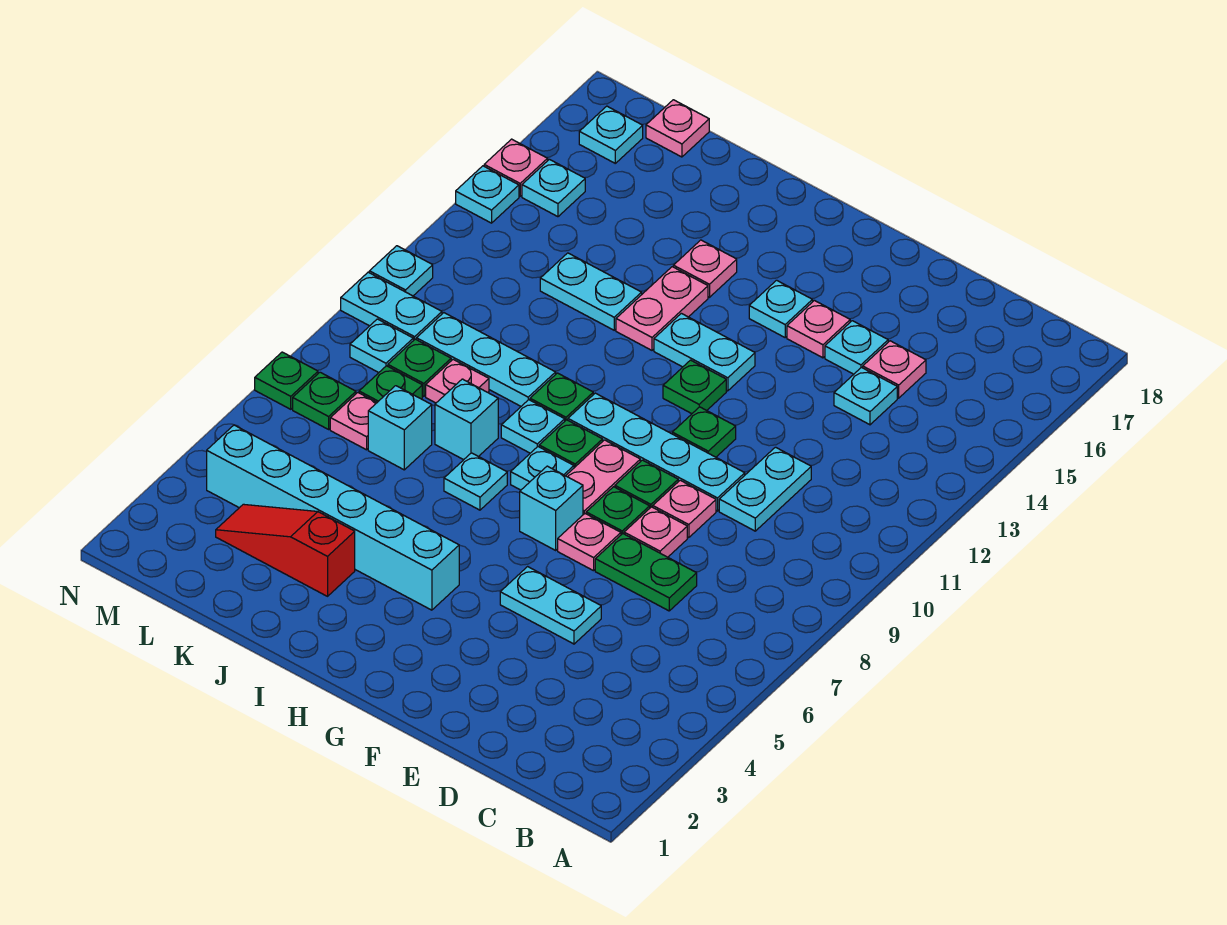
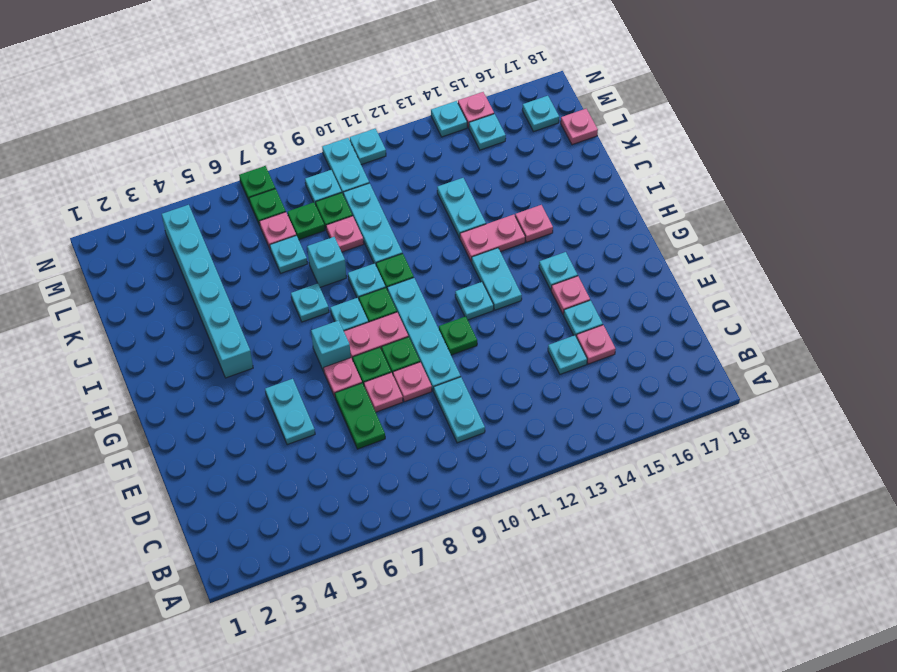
cyan plate D10:D11 level 1 -> cyan plate C10:D10 level 1
green plate G12 level 1 -> cyan plate G12 level 1
red slope J3:L3 level 1 top J -> none
cyan brick K7 level 1 -> cyan plate K7 level 1

